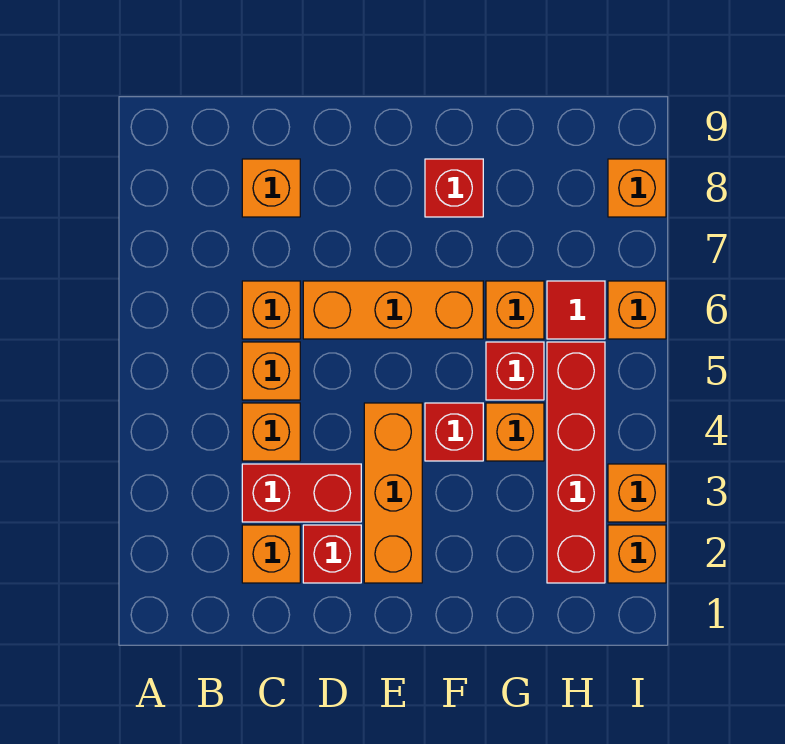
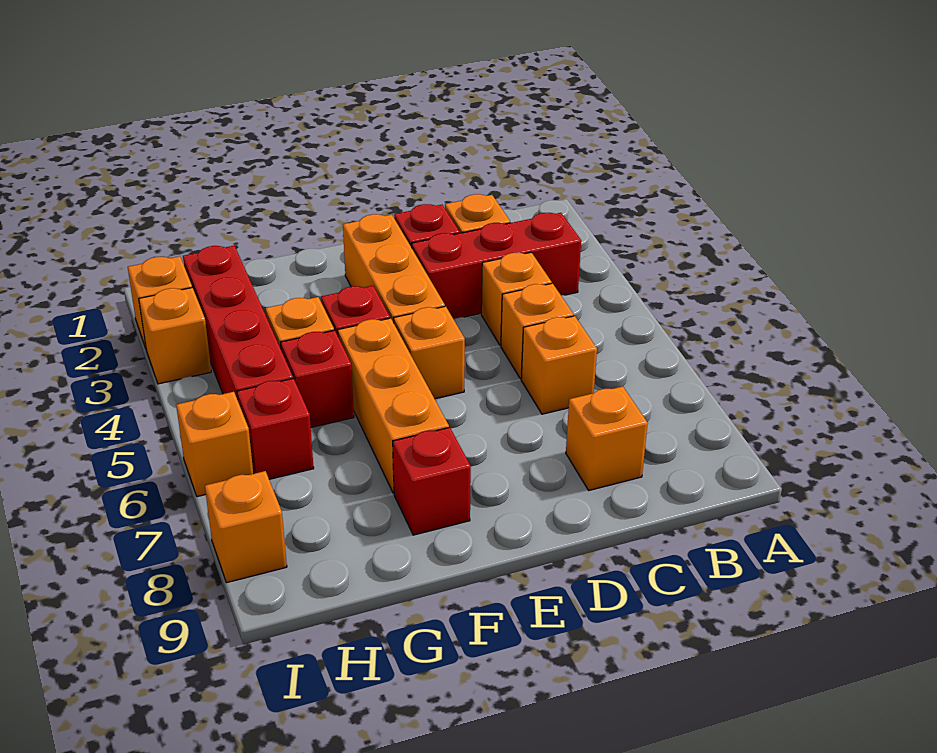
red brick C3:D3 level 1 -> red brick B3:D3 level 1
orange brick D6:F6 level 1 -> orange brick F5:F7 level 1
orange brick G6 level 1 -> orange brick E5 level 1
red tile H6 level 1 -> red brick H6 level 1

